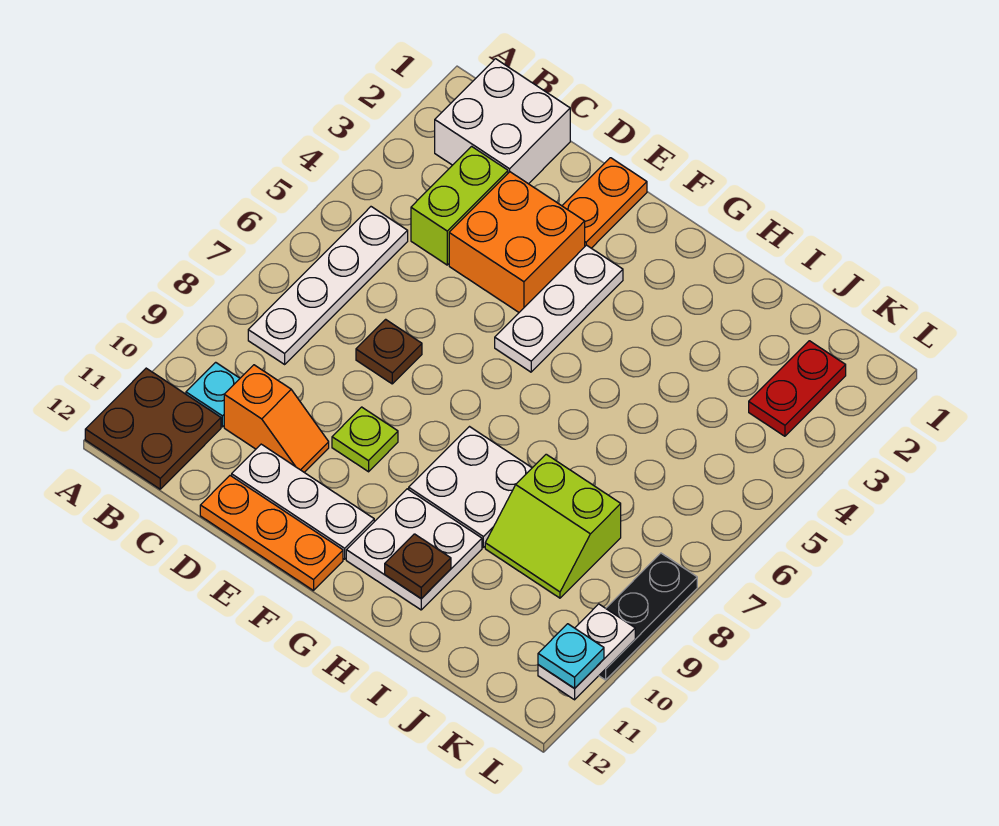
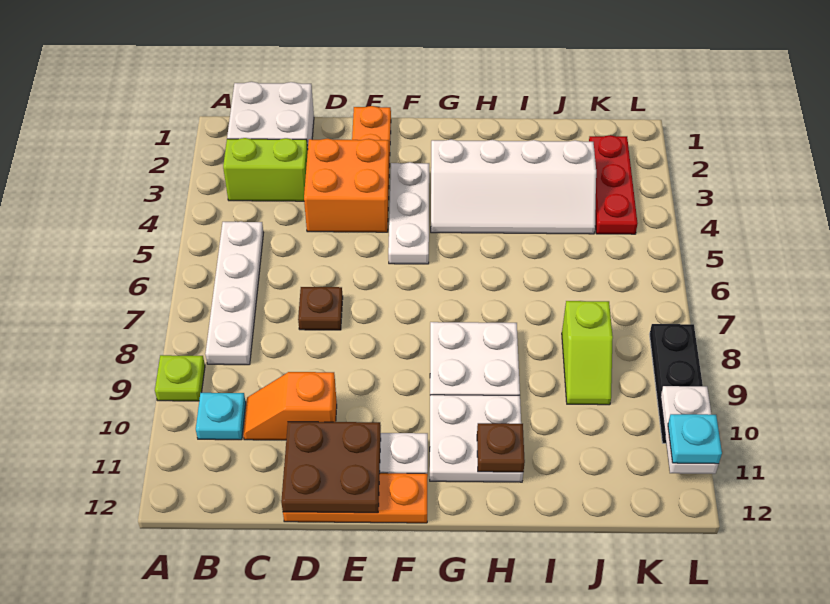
brown plate A11:B12 level 1 -> brown plate D11:E12 level 2
lime brick C3:C4 level 1 -> lime brick B3:C3 level 1
orange slope C10:D10 level 1 top C -> orange slope C10:D10 level 1 top D
lime plate E9 level 1 -> lime plate A9 level 1
none -> white slope G3:J4 level 1 top 3
lime slope I8:J9 level 1 top 8 -> lime slope J8:J9 level 1 top 8
red plate K2:K3 level 1 -> red plate K2:K4 level 1

